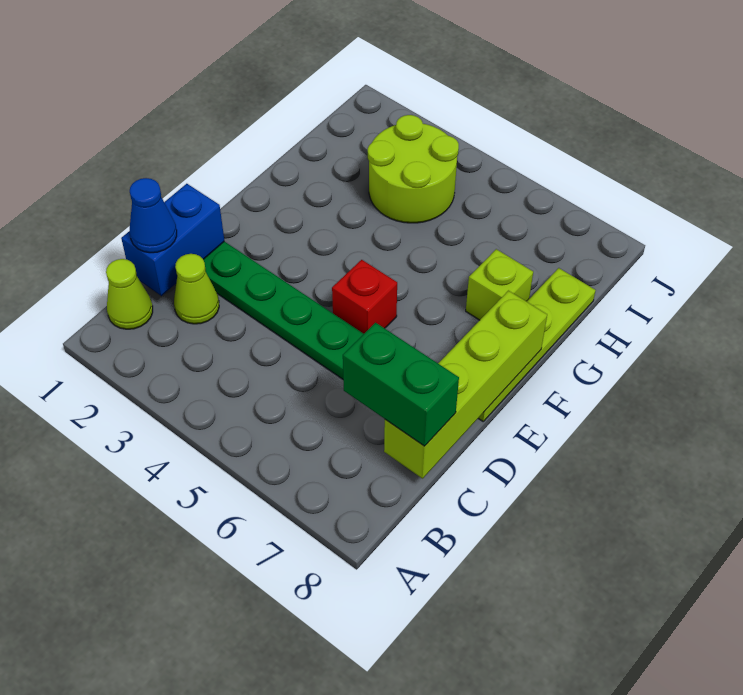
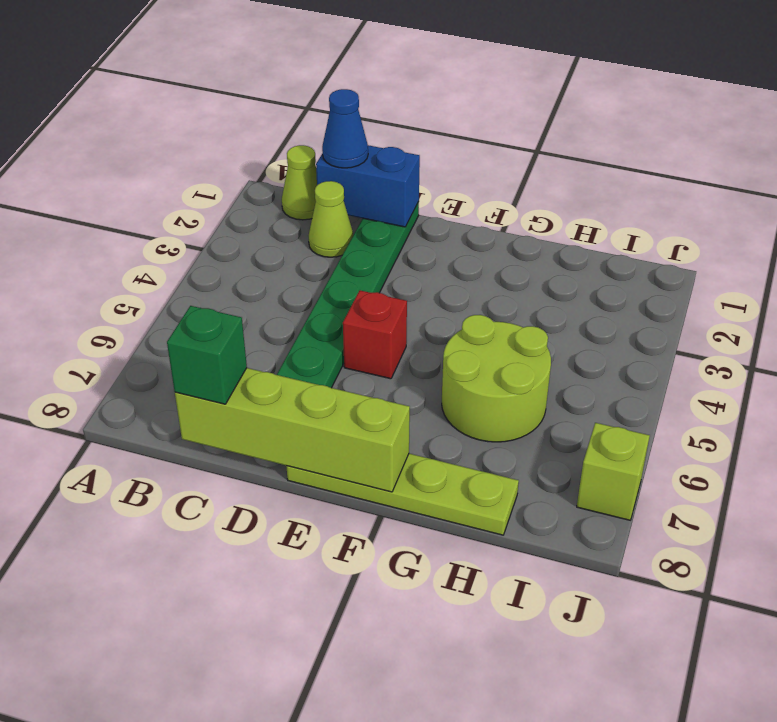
green brick C7:C8 level 3 -> green brick C8 level 3
lime brick G7 level 1 -> lime brick J7 level 1
lime round brick H3:I4 level 1 -> lime round brick G5:H6 level 1

